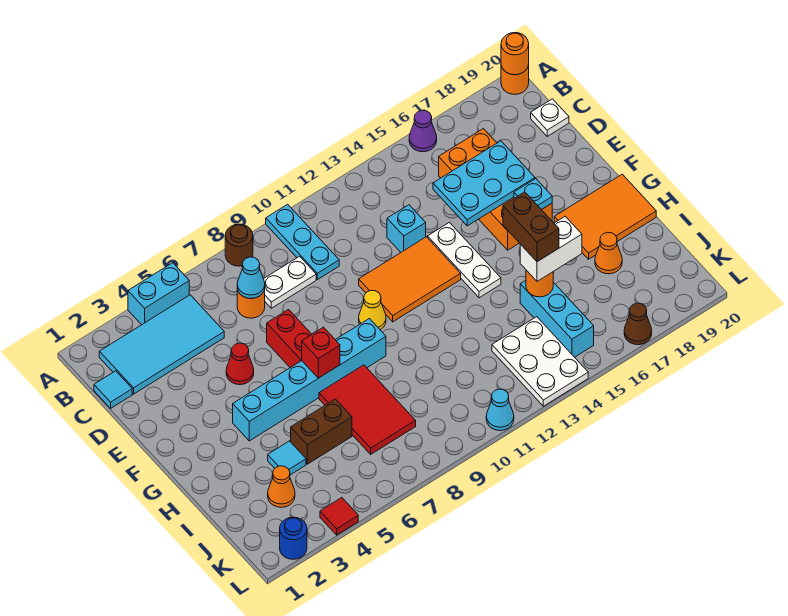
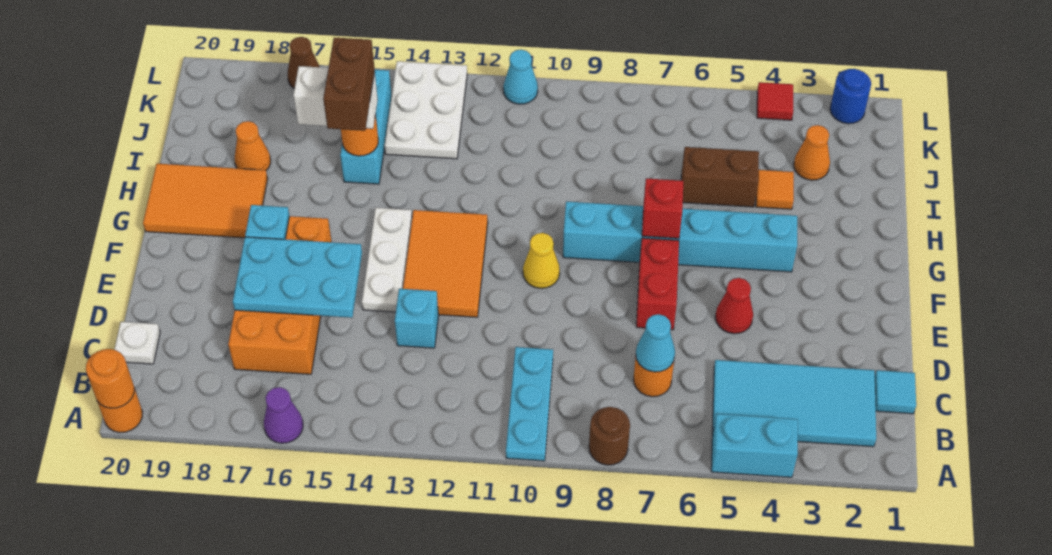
white plate C8:C9 level 1 -> none
orange tile E11:F13 level 1 -> orange tile E12:G13 level 1
red tile H7:J8 level 1 -> none
cyan tile I4 level 1 -> orange tile I4 level 1

